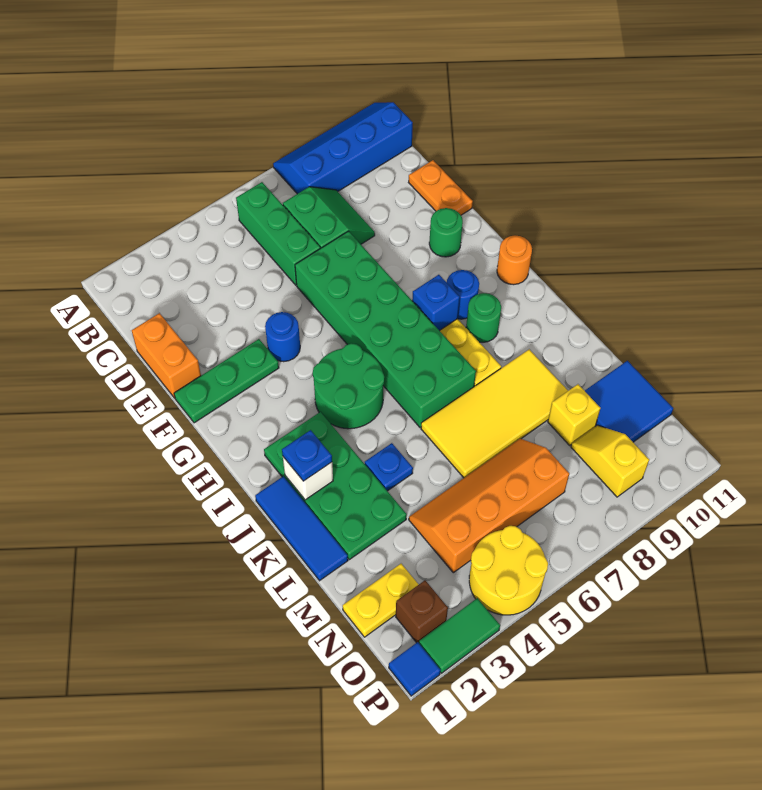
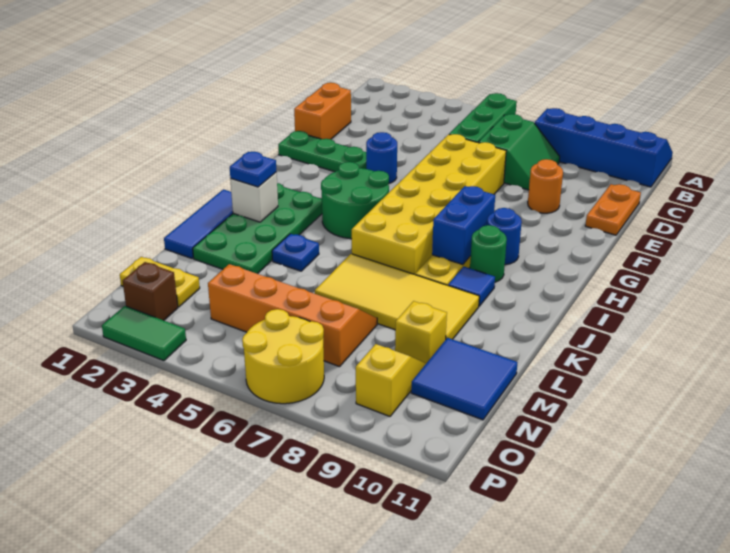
green brick E6:J7 level 1 -> yellow brick E6:J7 level 1
green round brick F10 level 1 -> none
blue brick H8 level 2 -> blue brick H8:I8 level 2
orange round brick H11 level 1 -> orange round brick E9 level 1
yellow round brick O4:P5 level 1 -> yellow round brick O6:P7 level 1
blue tile P1 level 1 -> blue tile J9 level 1

